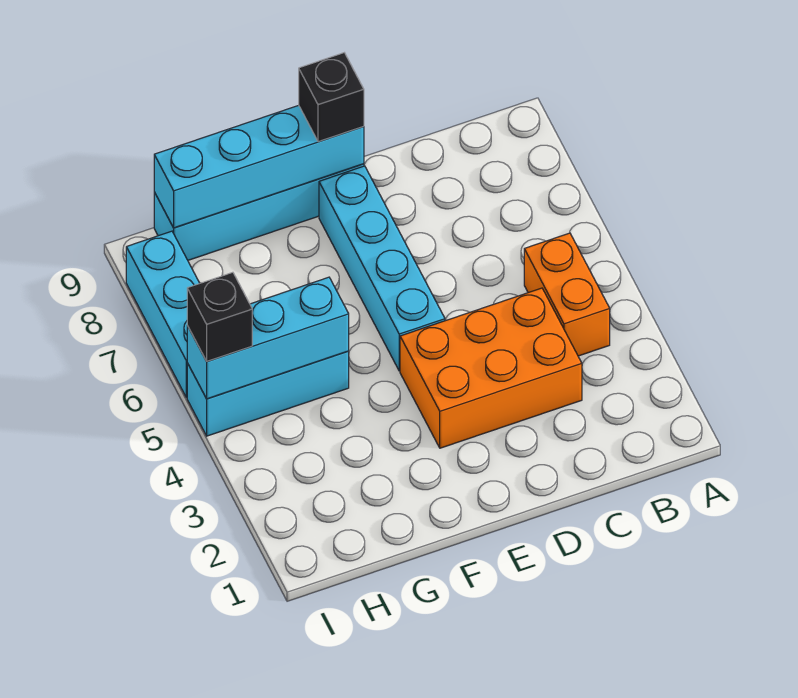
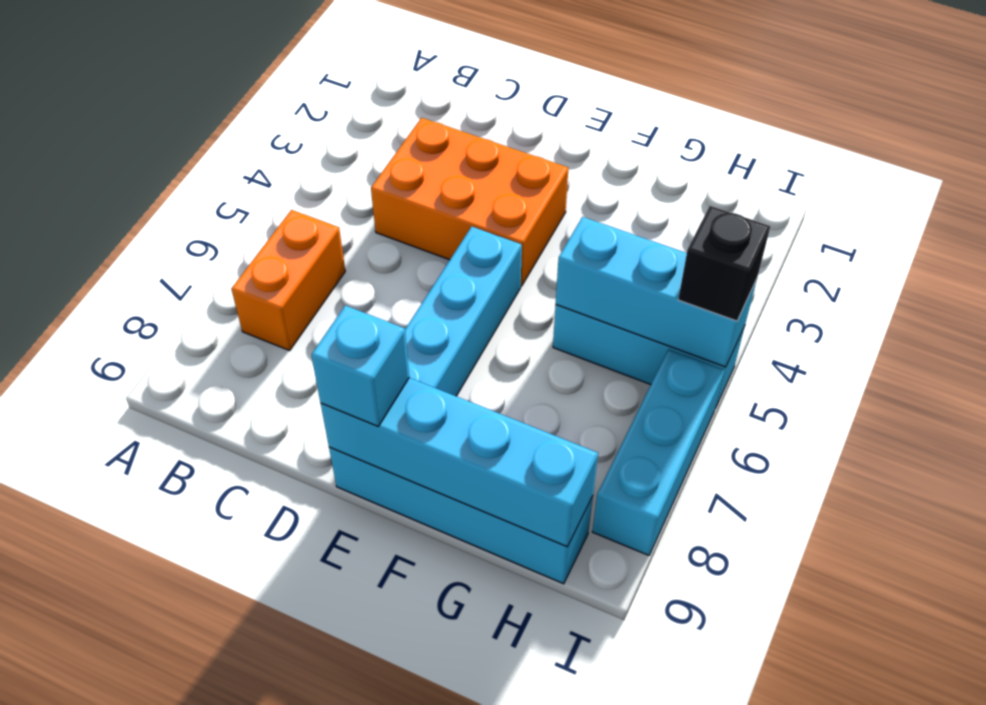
orange brick B4:B5 level 1 -> orange brick B6:B7 level 1
black brick E9 level 3 -> cyan brick E9 level 3

